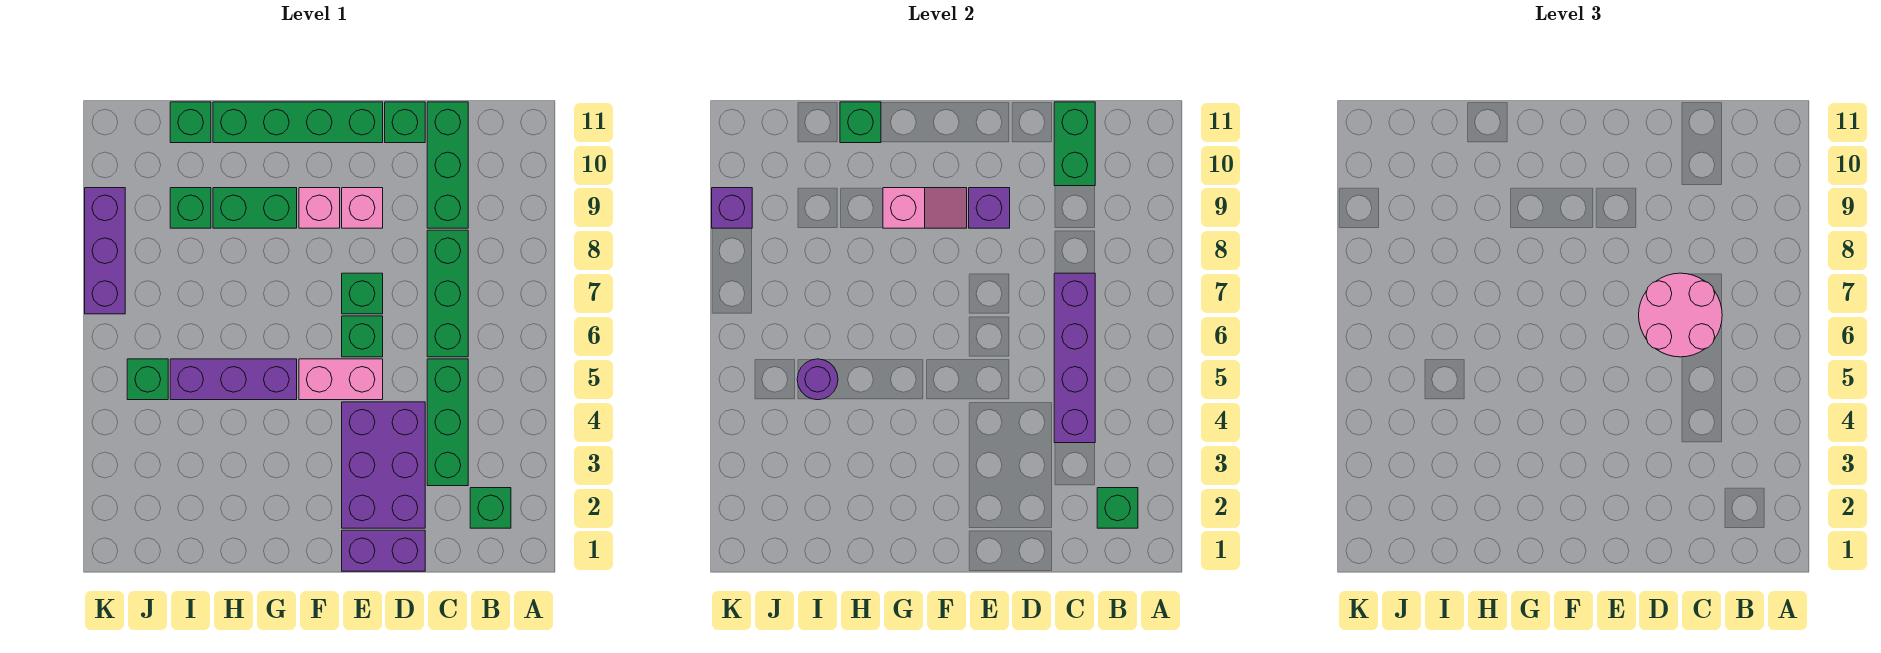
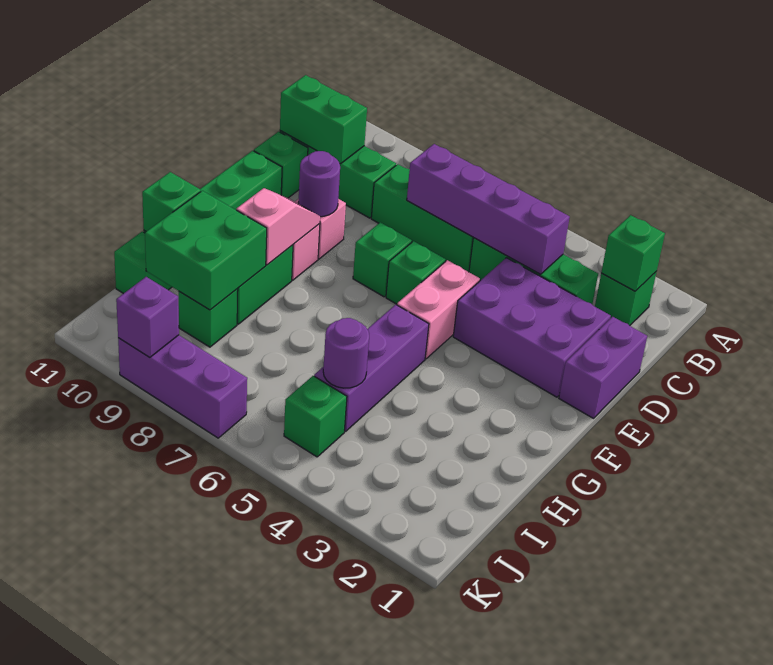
pink round brick C6:D7 level 3 -> none
purple brick E9 level 2 -> purple round brick E9 level 2
none -> green brick H9:I10 level 2

